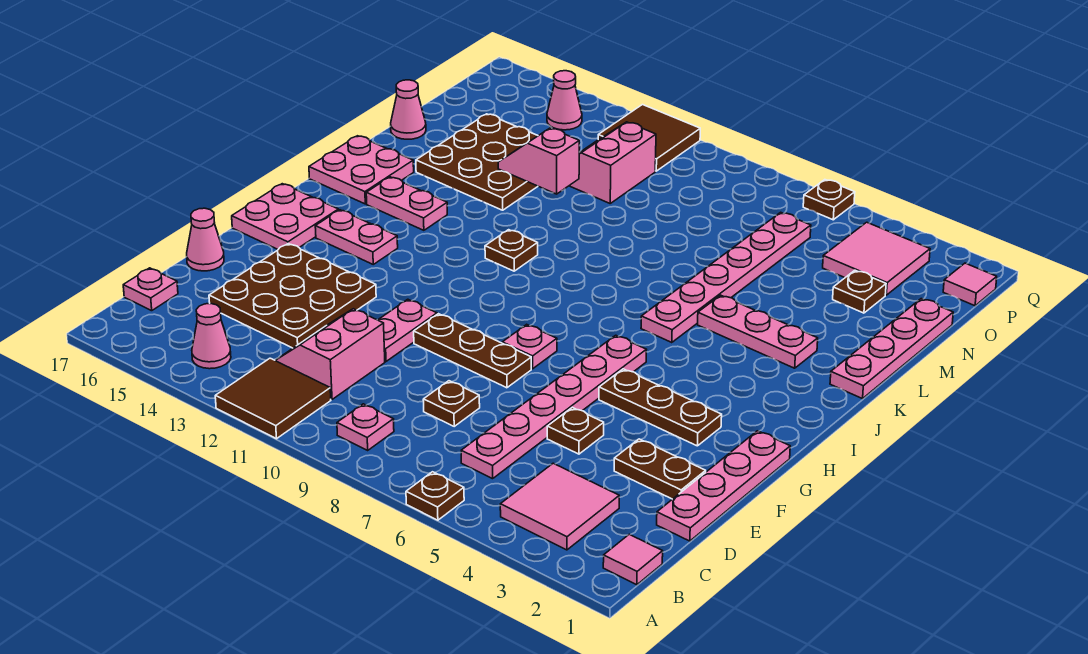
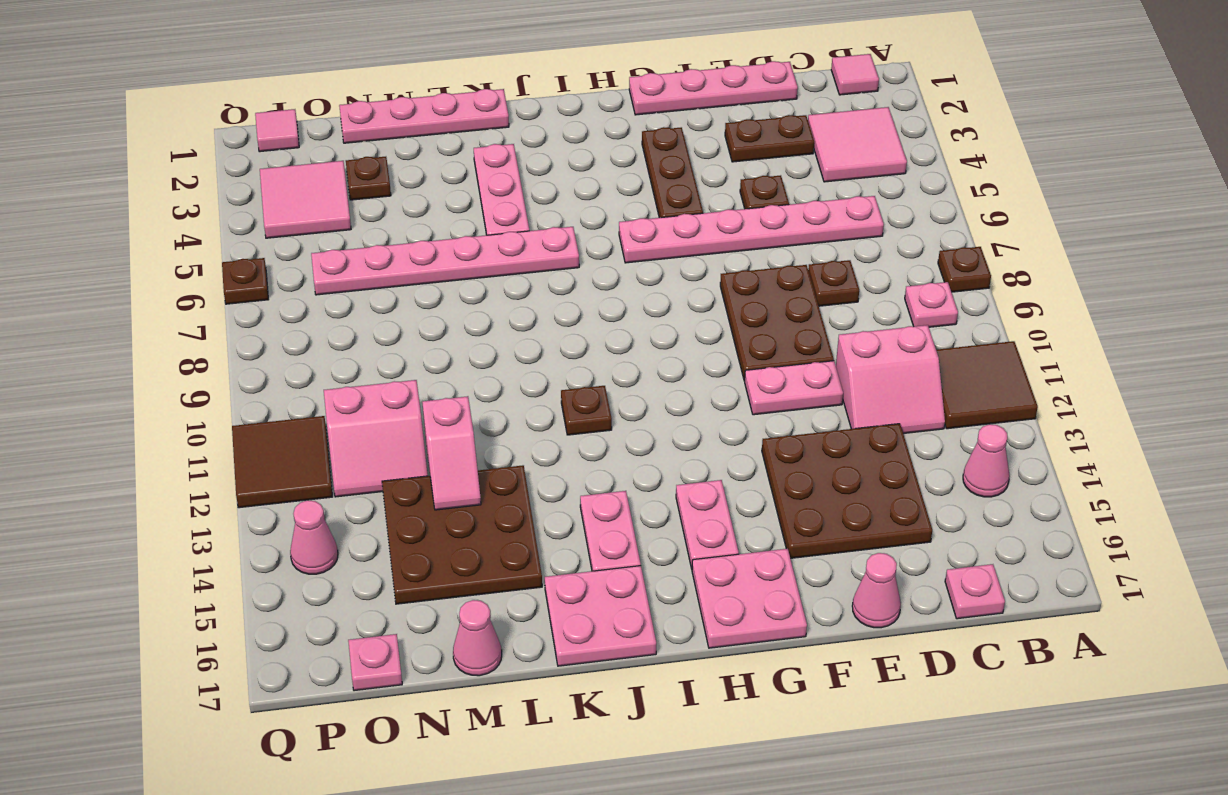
brown plate A6 level 1 -> brown plate A8 level 1
brown plate E2:E3 level 1 -> brown plate D3:E3 level 1
brown plate F8:F10 level 1 -> brown plate E8:F10 level 1
pink plate G8 level 1 -> pink plate O17 level 1

